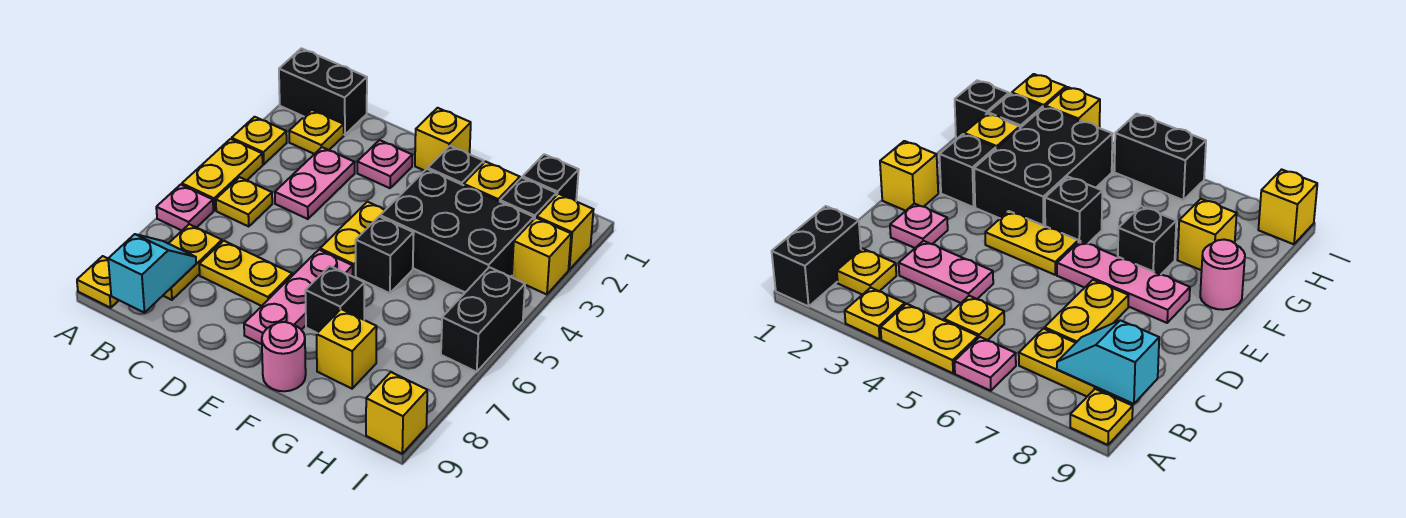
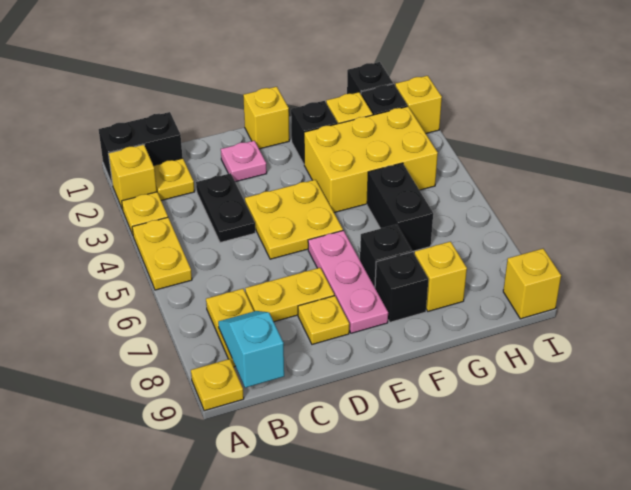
pink plate A6 level 1 -> none
yellow plate B5 level 1 -> yellow plate D8 level 1
pink plate C3:C4 level 1 -> black plate C3:C4 level 1
yellow plate E4:E5 level 1 -> yellow plate D4:E5 level 1
black brick F3:H4 level 1 -> yellow brick F3:H4 level 1
black brick F5 level 1 -> black brick F8 level 1
pink round brick F9 level 1 -> none
yellow brick I3 level 1 -> yellow brick A2 level 1
black brick I5:I6 level 1 -> black brick G5:G6 level 1

